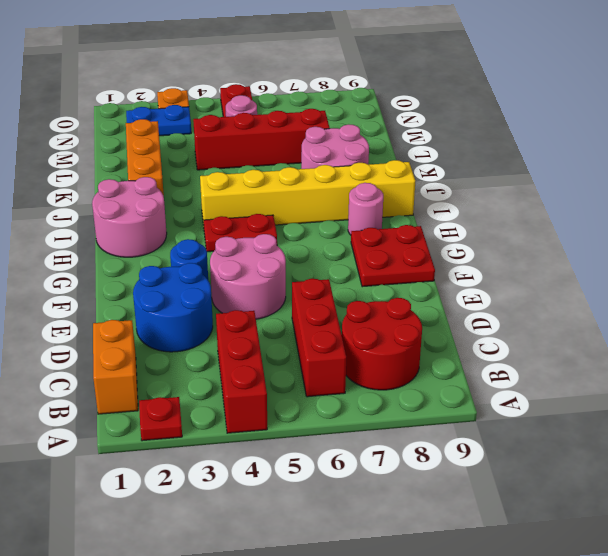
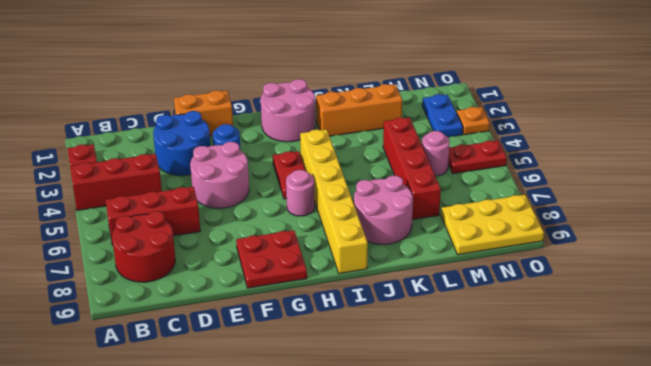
orange brick B1:C1 level 1 -> orange brick E1:F1 level 1
pink round brick H8 level 1 -> pink round brick H6 level 1
none -> yellow plate M8:O9 level 1

